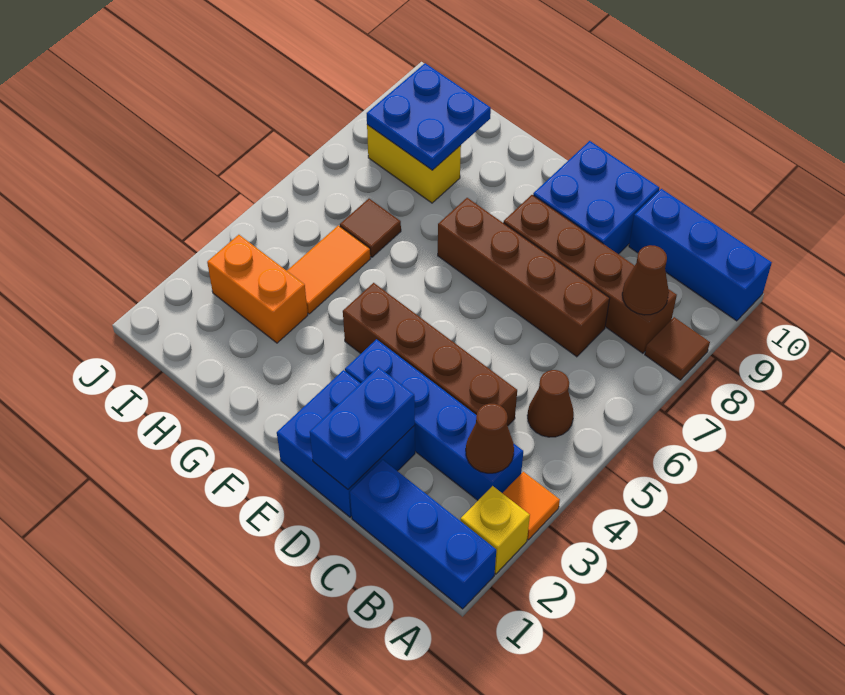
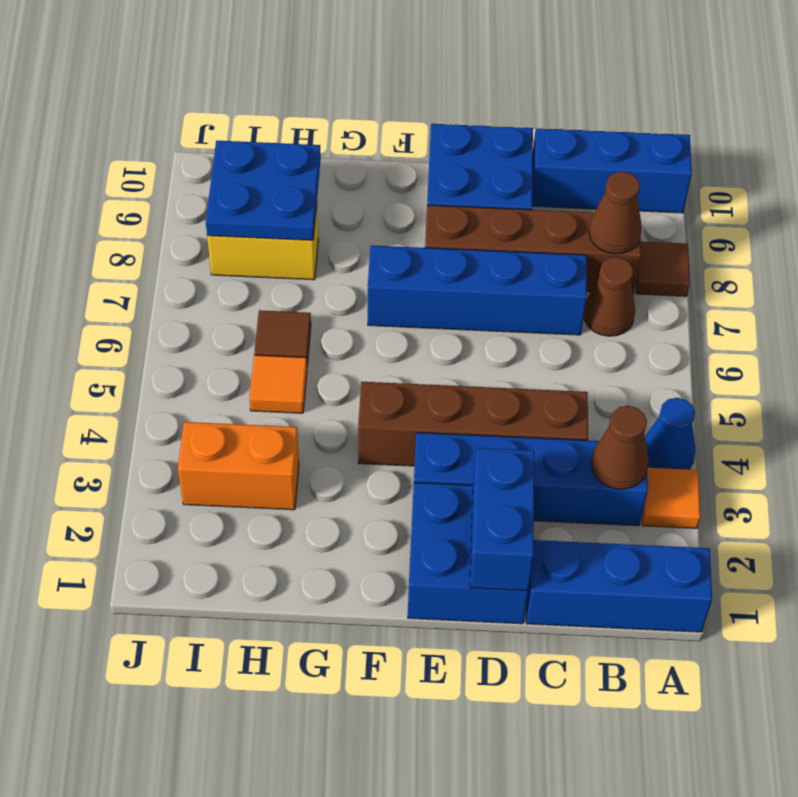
yellow brick A2 level 1 -> none
none -> blue cone A4 level 1
brown cone B5 level 1 -> brown cone B7 level 1
brown brick C7:F7 level 1 -> blue brick C7:F7 level 1
orange tile H4:H5 level 1 -> orange tile H5 level 1

